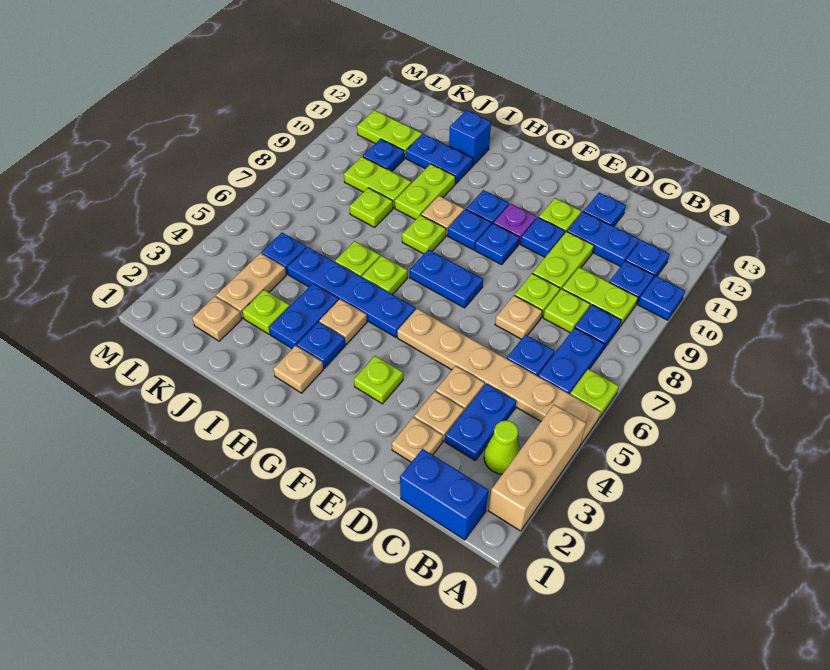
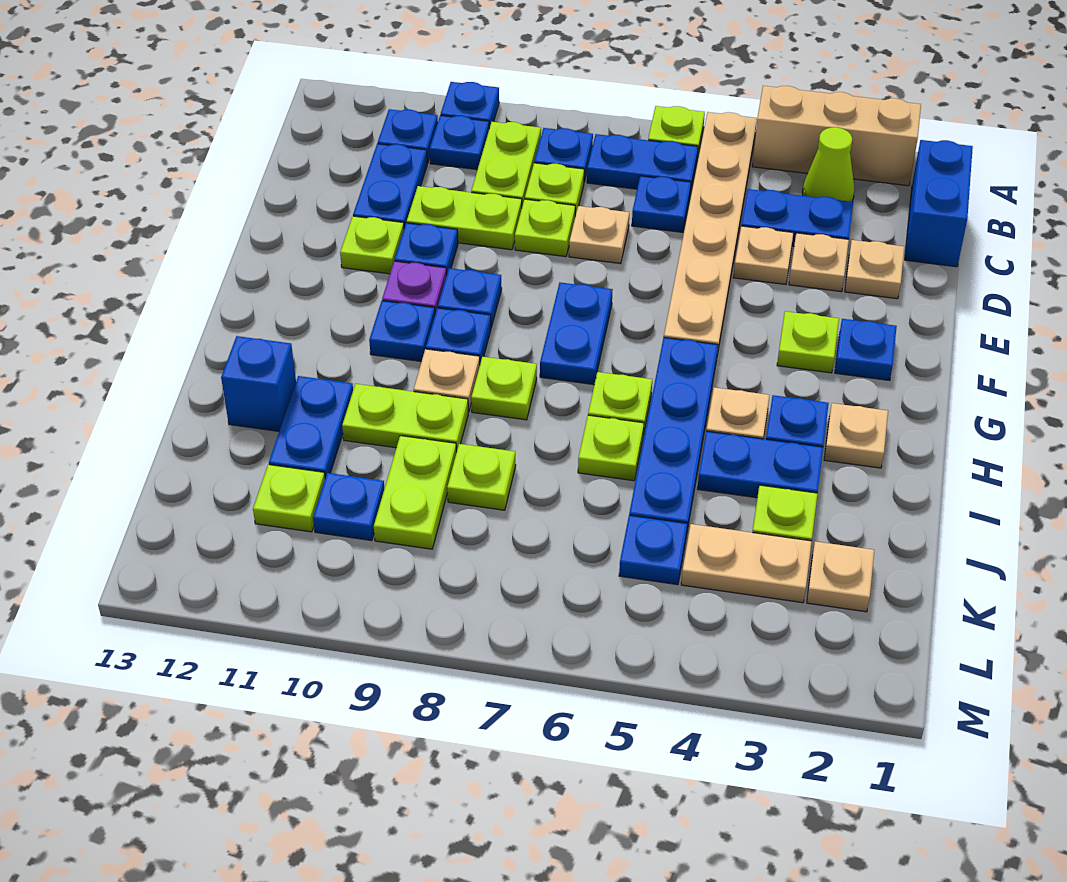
blue plate D12 level 1 -> blue plate F2 level 1
lime plate K11:L11 level 1 -> lime plate K11 level 1

